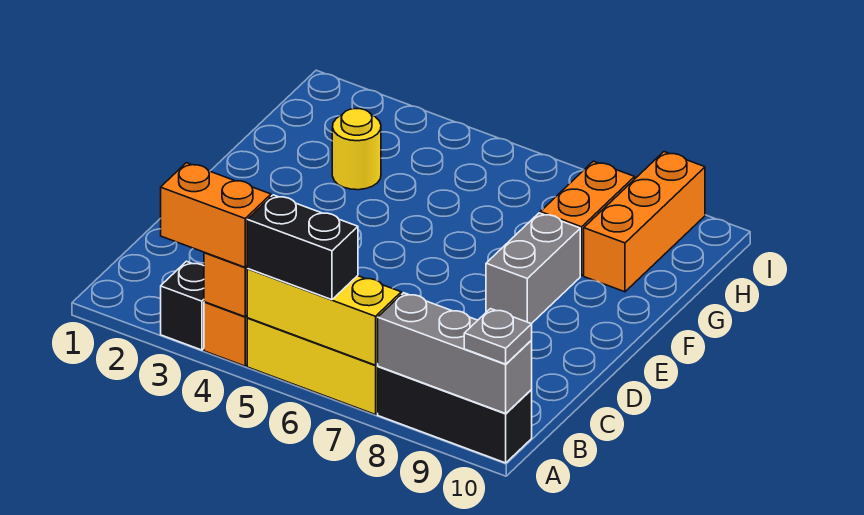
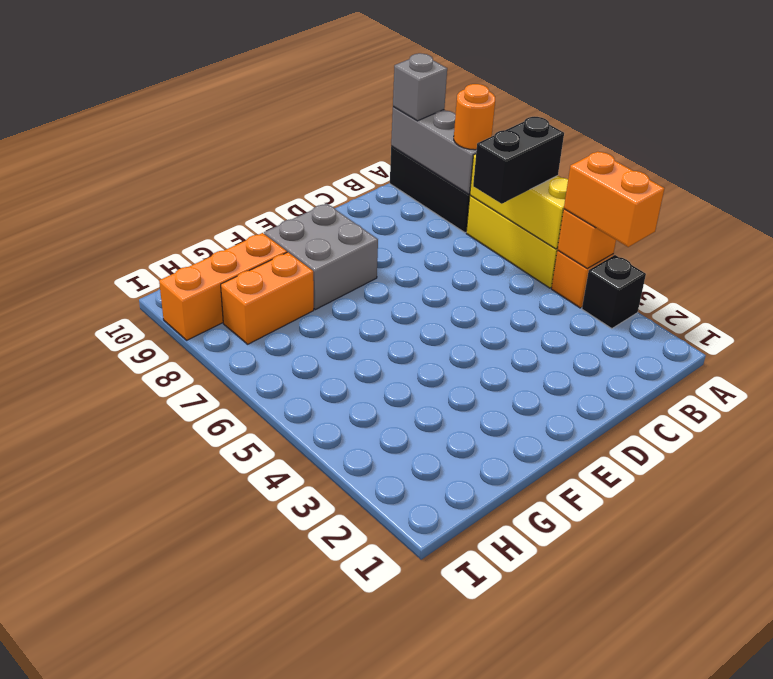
black brick A5:A6 level 3 -> black brick A6:B6 level 3
none -> orange round brick A8 level 3
grey plate A10 level 3 -> grey brick A10 level 3
grey brick E8:F8 level 1 -> grey brick E8:F9 level 1
yellow round brick G3 level 1 -> none

